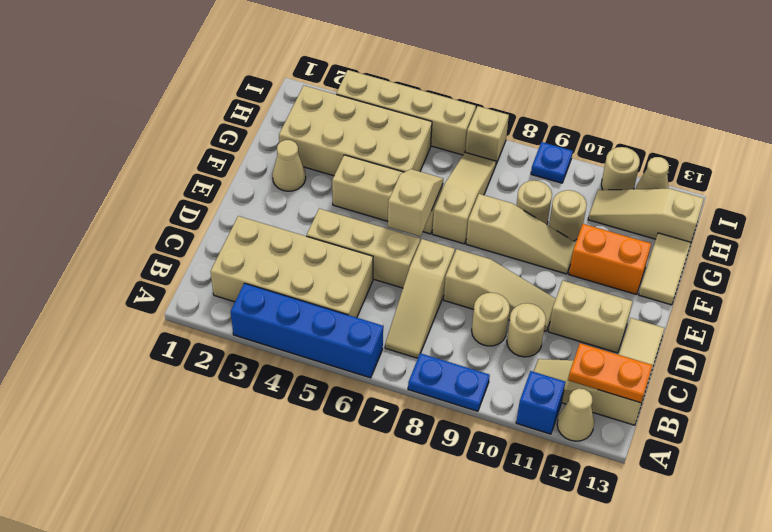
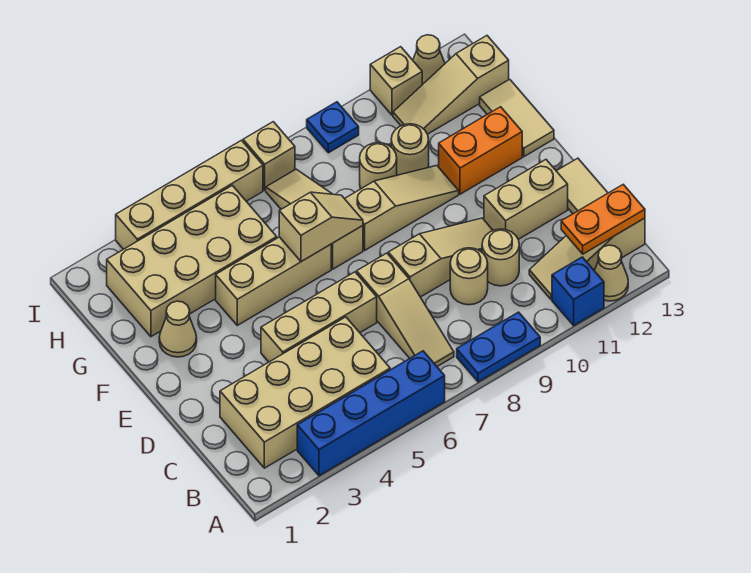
tan slope E6:F6 level 2 top E -> tan slope F6:F7 level 2 top 6
tan round brick I11 level 1 -> tan brick I11 level 1

